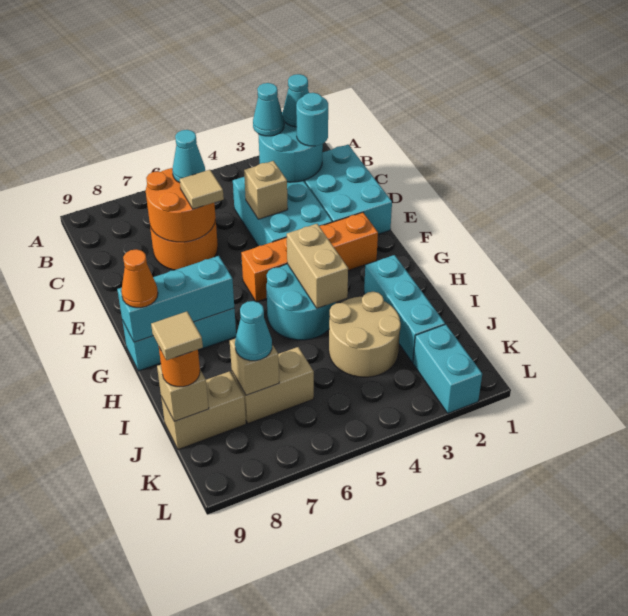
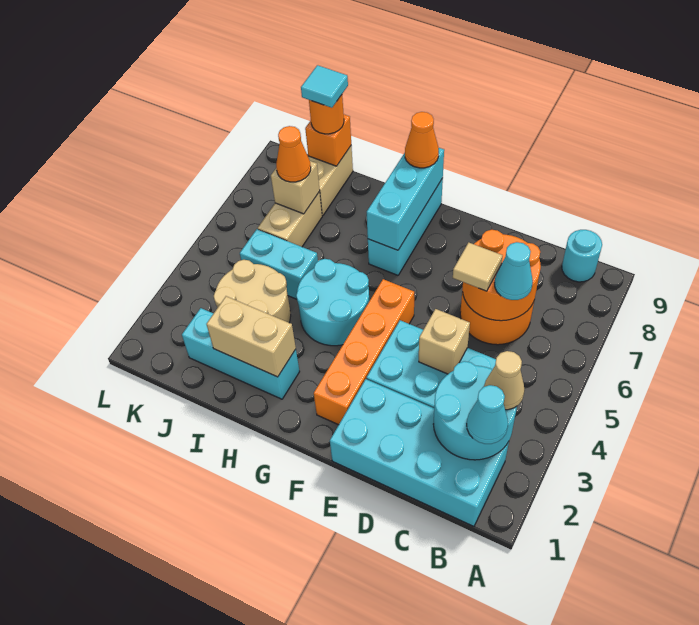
cyan cone B3 level 3 -> tan cone B3 level 3
cyan brick C1:E2 level 1 -> cyan brick B1:E2 level 1
cyan round brick C2 level 3 -> cyan round brick B9 level 1
tan brick G4:H4 level 2 -> tan brick H2:I2 level 2
cyan cone J7 level 3 -> orange cone J7 level 3
tan brick J9 level 2 -> orange brick J9 level 2
tan tile J9 level 4 -> cyan tile J9 level 4
cyan brick K2:L2 level 1 -> cyan brick I5:J5 level 1

